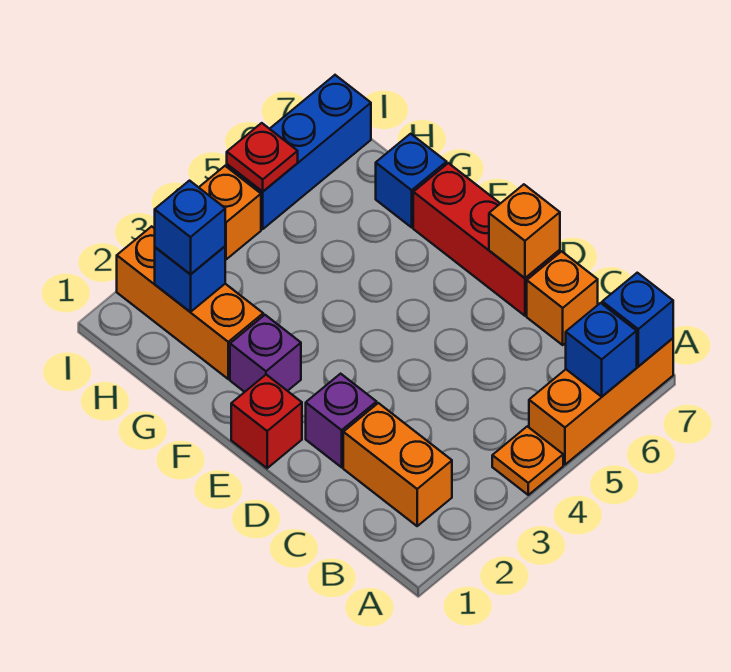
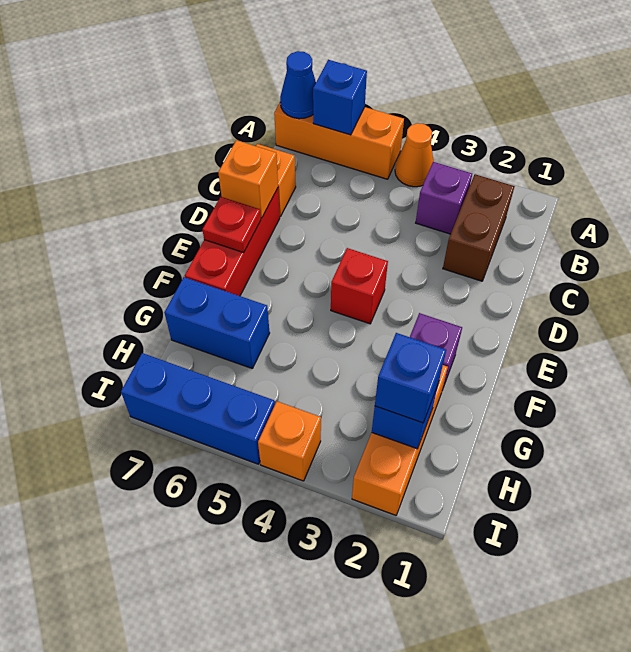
orange plate A4 level 1 -> orange cone A4 level 1
blue brick A7 level 2 -> blue cone A7 level 2
orange brick B2:C2 level 1 -> brown brick B2:C2 level 1
purple brick D2 level 1 -> purple brick B3 level 1
red brick E1 level 1 -> red brick E4 level 1
blue brick G7 level 1 -> blue brick G6:G7 level 1
red plate I5 level 2 -> red plate E7 level 2

